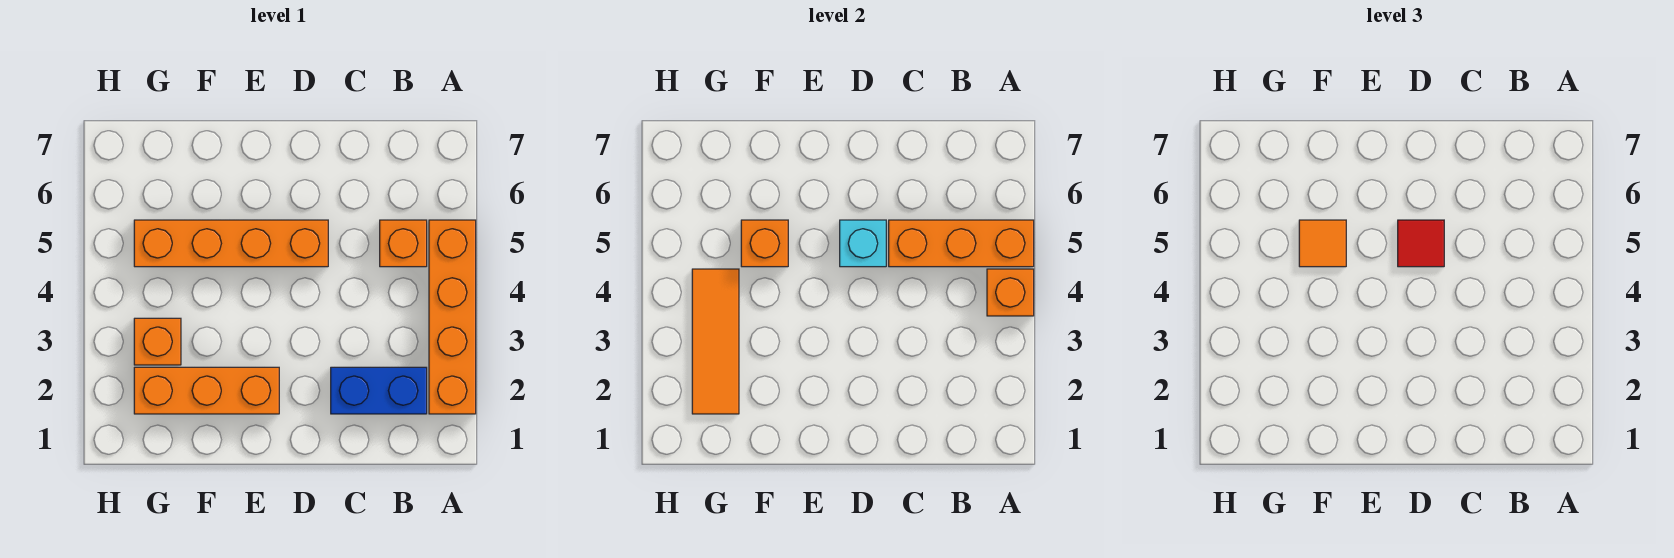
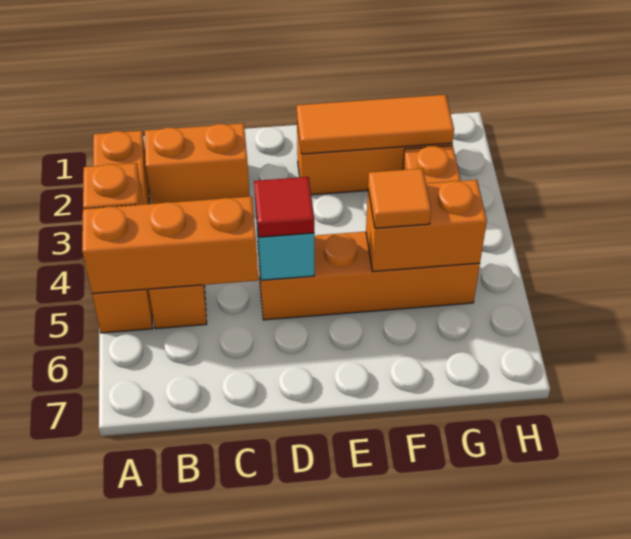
blue brick B2:C2 level 1 -> orange brick B2:C2 level 1
orange brick F5 level 2 -> orange brick F5:G5 level 2
orange tile G2:G4 level 2 -> orange tile E2:G2 level 2

